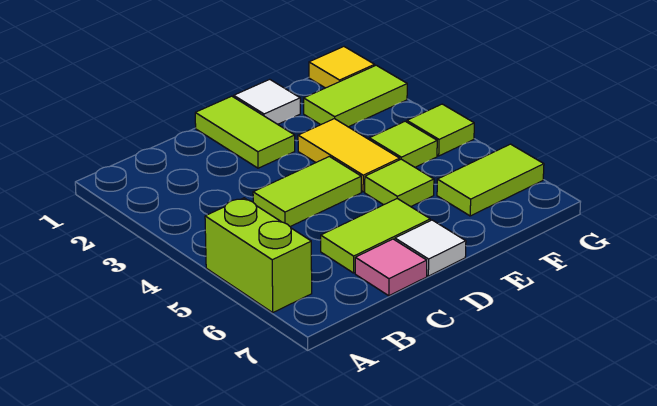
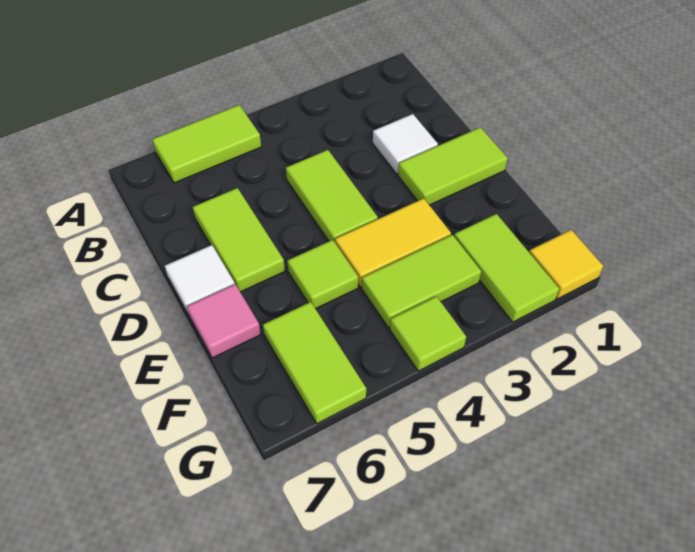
lime brick A5:A6 level 1 -> lime tile A5:A6 level 1
pink tile C7 level 1 -> pink tile E7 level 1
white tile E1 level 1 -> white tile C2 level 1
lime tile F4 level 1 -> lime tile F3:F4 level 1

